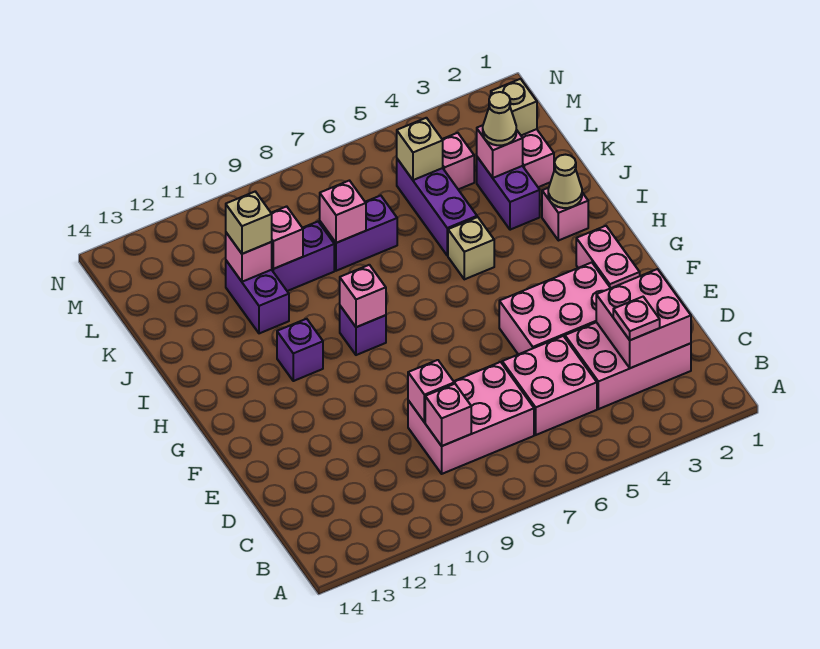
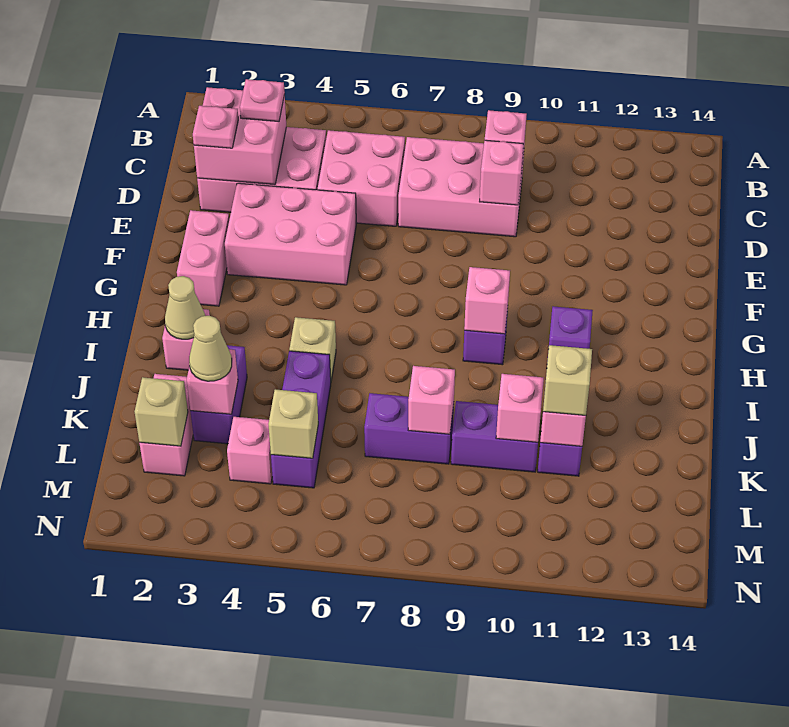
none -> pink plate D2 level 3

